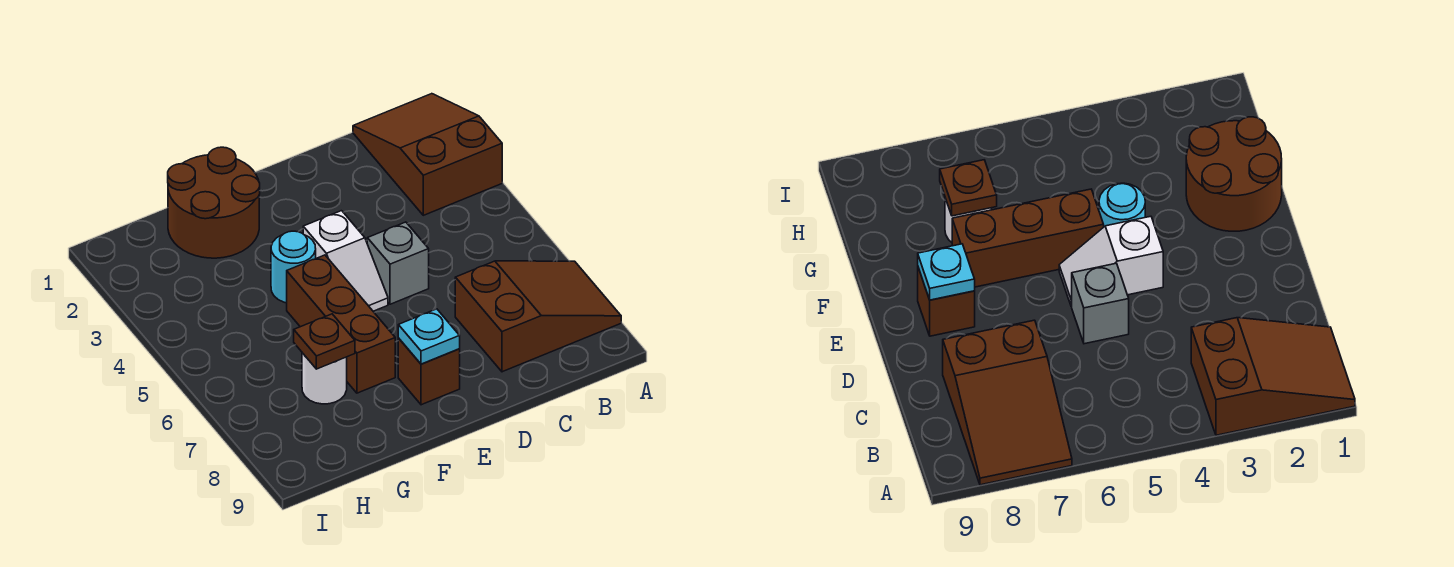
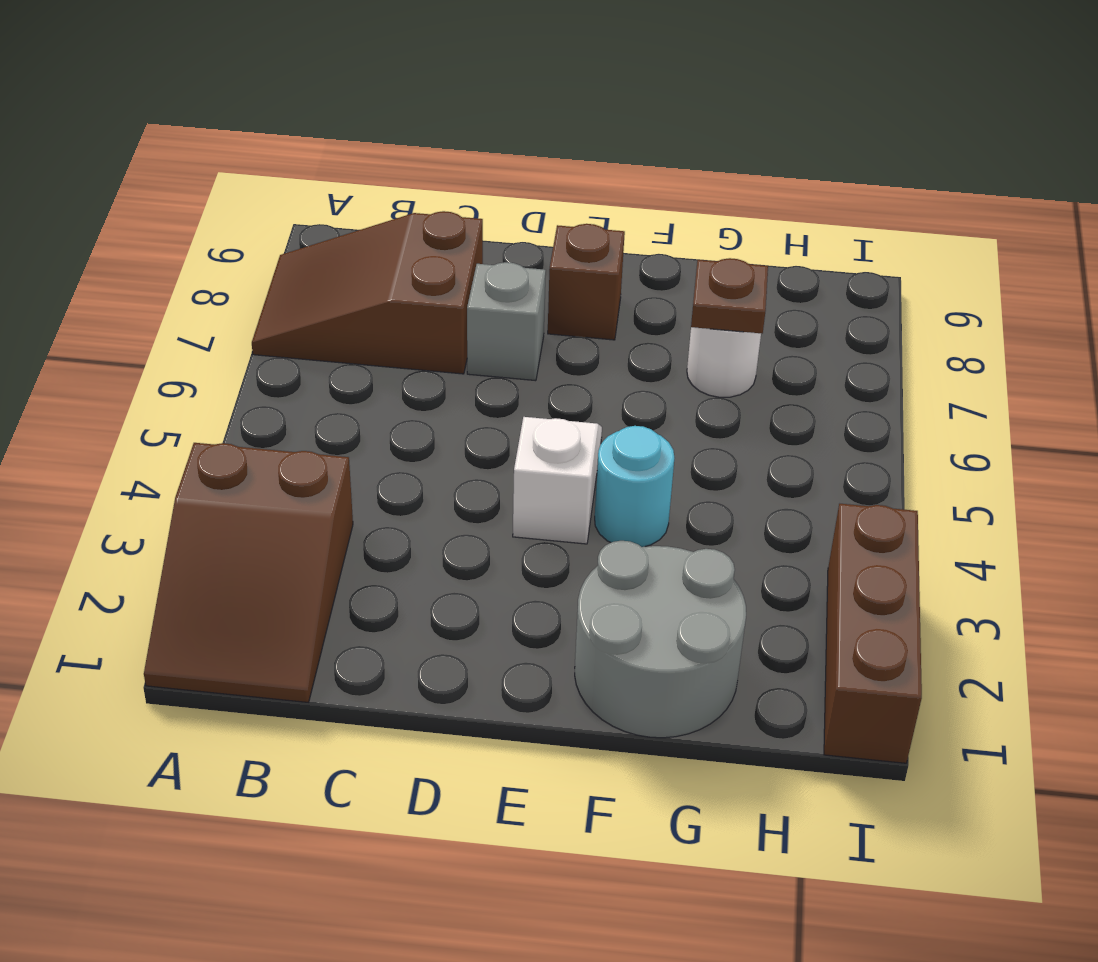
grey brick D5 level 1 -> grey brick D7 level 1
cyan plate E8 level 2 -> none
brown round brick F1:G2 level 1 -> grey round brick F1:G2 level 1
brown brick F5:F7 level 1 -> brown brick I1:I3 level 1

